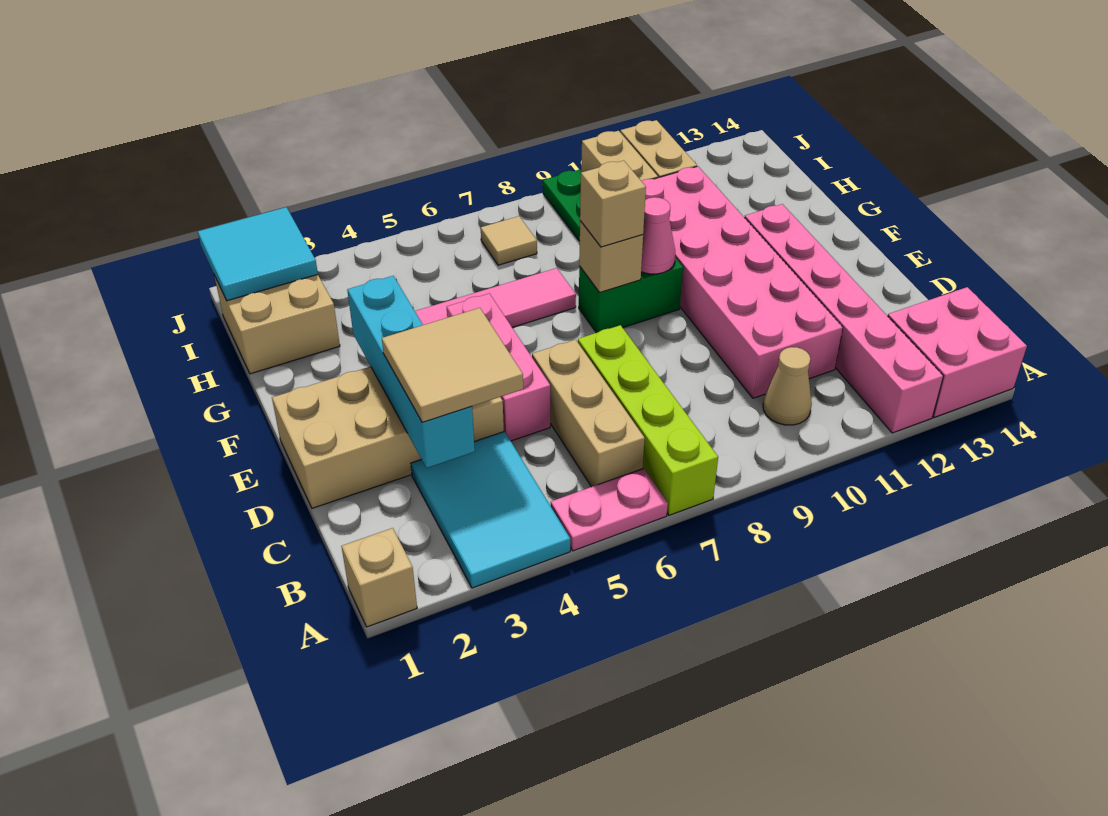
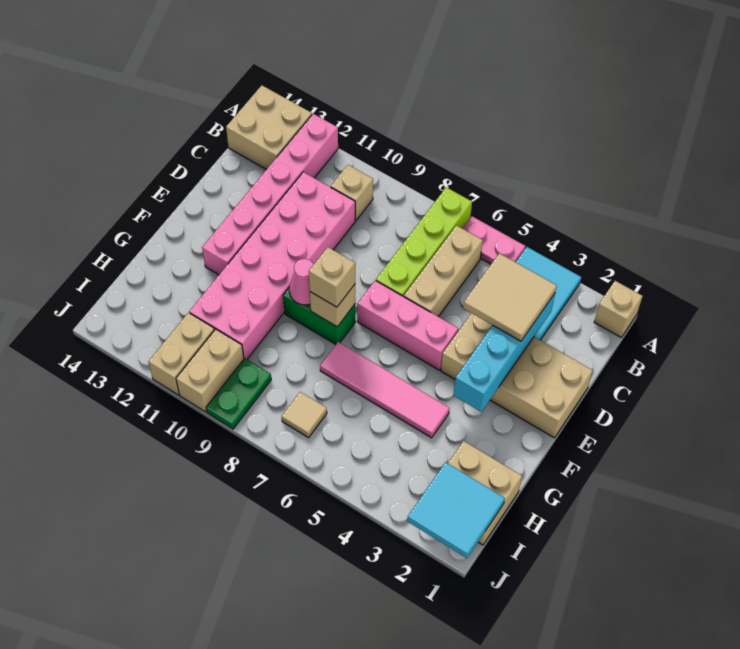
pink brick A13:B14 level 1 -> tan brick A13:B14 level 1
tan cone B10 level 1 -> tan brick B10 level 1
pink brick D5:F5 level 1 -> pink brick E5:E7 level 1

